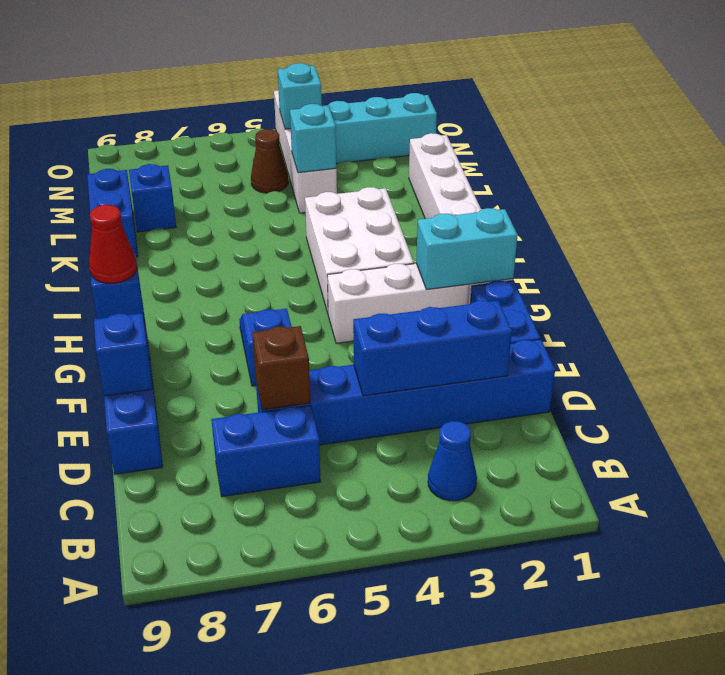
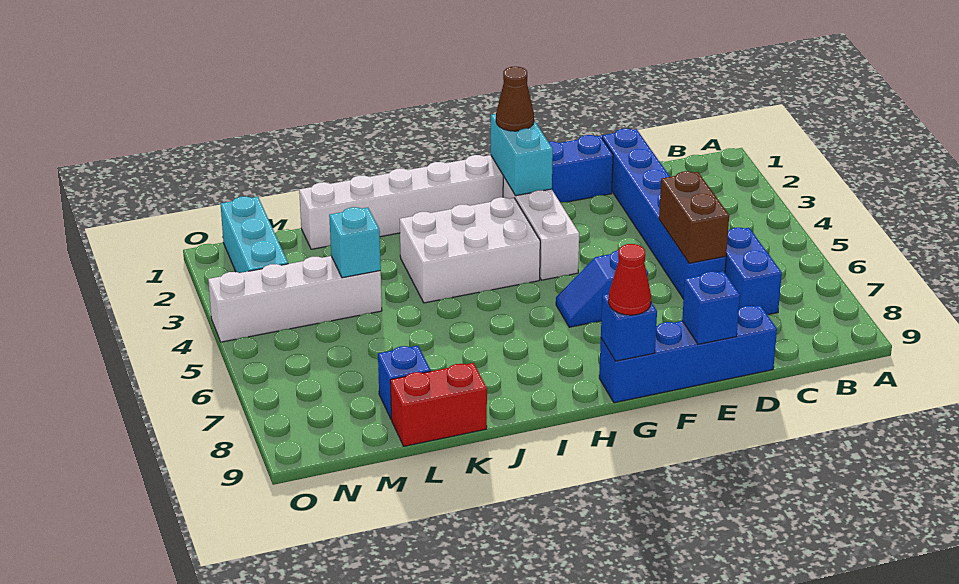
blue cone B3 level 1 -> none
blue brick D2:D4 level 2 -> none
brown brick D6 level 2 -> brown brick D5:D6 level 2
blue brick K9:L9 level 1 -> red brick K9:L9 level 1
brown cone M5 level 1 -> brown cone G1 level 3
cyan brick N4 level 2 -> none

